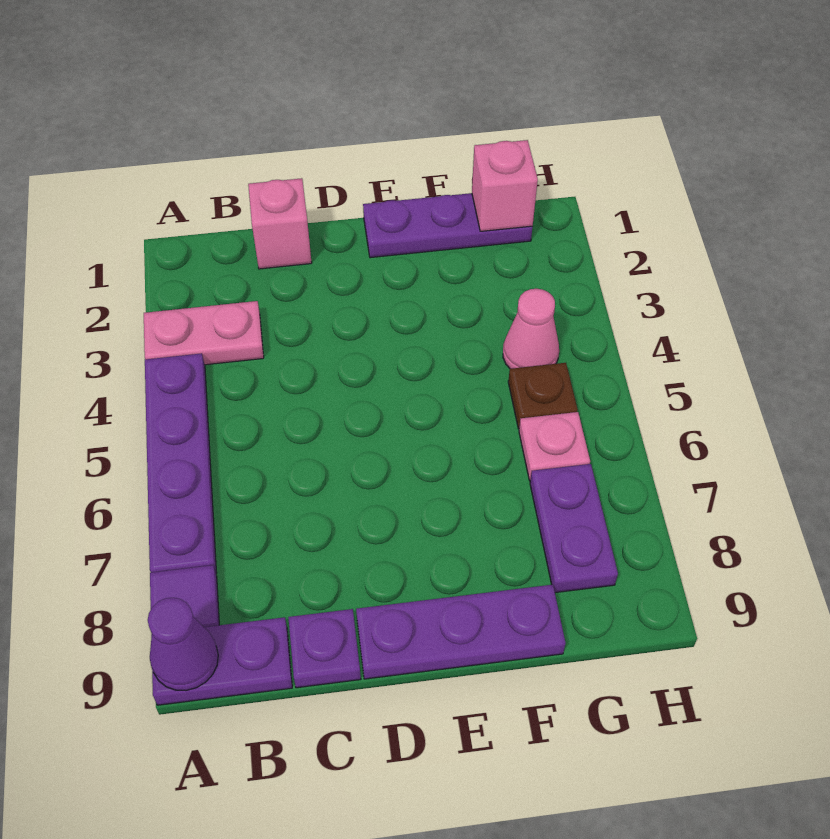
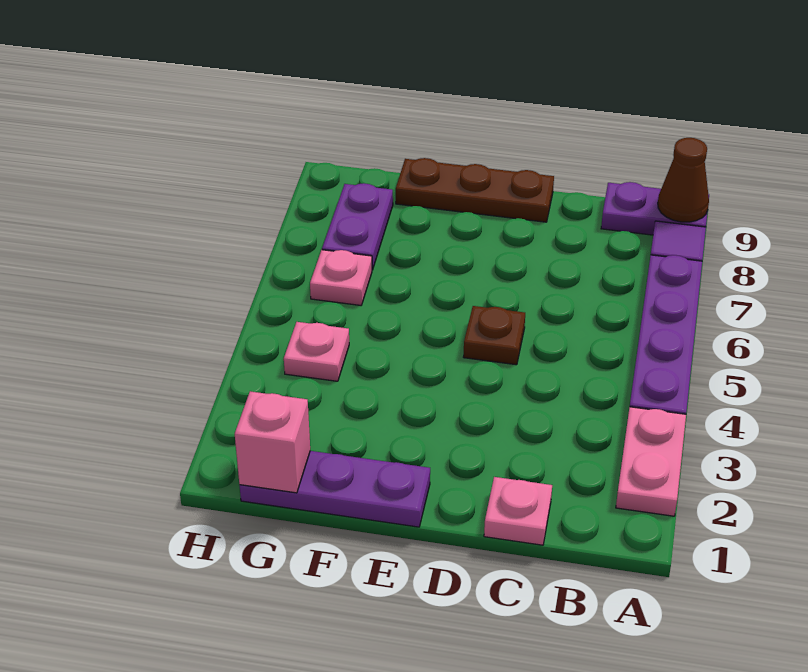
pink plate A3:B3 level 1 -> pink plate A2:A3 level 1
purple cone A9 level 2 -> brown cone A9 level 2
pink brick C1 level 1 -> pink plate C1 level 1
purple plate C9 level 1 -> none
purple plate D9:F9 level 1 -> brown plate D9:F9 level 1
pink cone G4 level 1 -> pink plate G4 level 1
brown plate G5 level 1 -> brown plate D5 level 1

